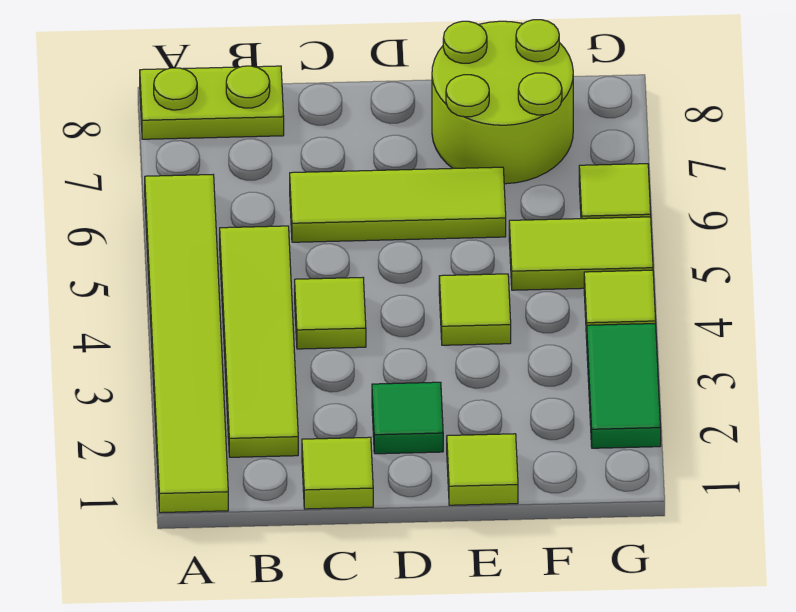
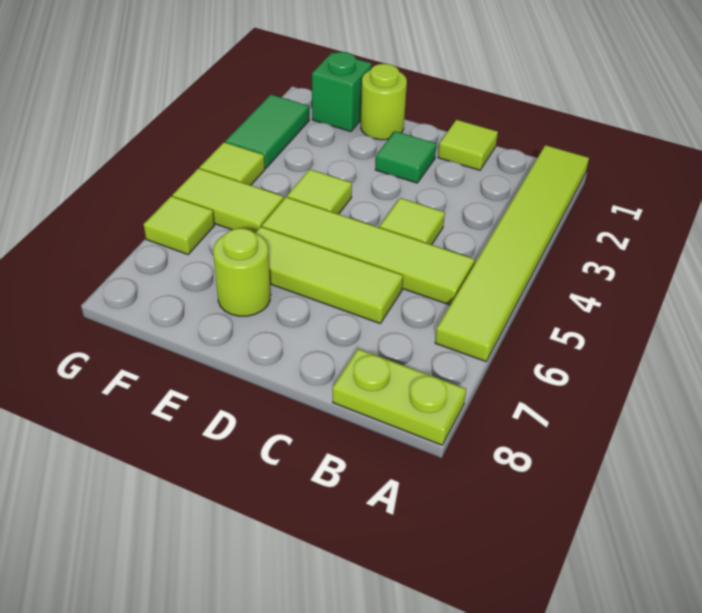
lime tile B2:B5 level 1 -> lime tile B5:E5 level 1
lime tile E1 level 1 -> lime round brick E1 level 1
lime round brick E7:F8 level 1 -> lime round brick E7 level 1
none -> green brick F1 level 1

